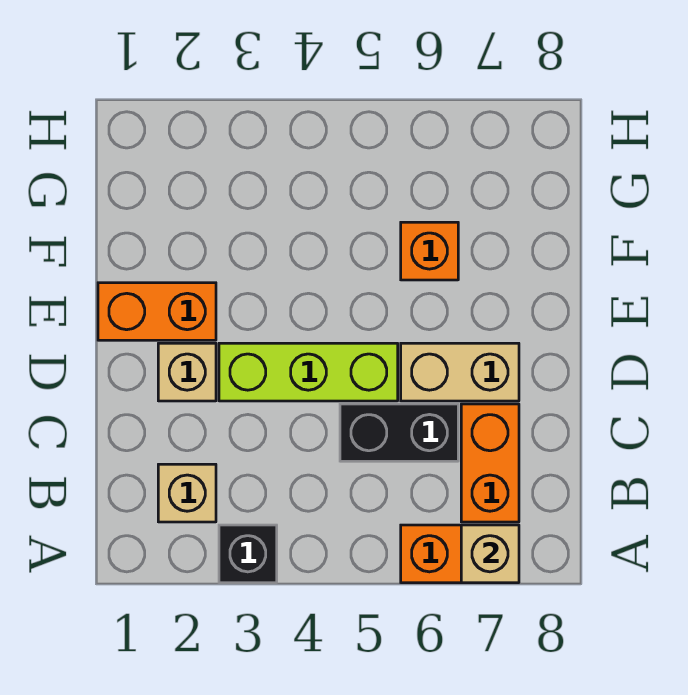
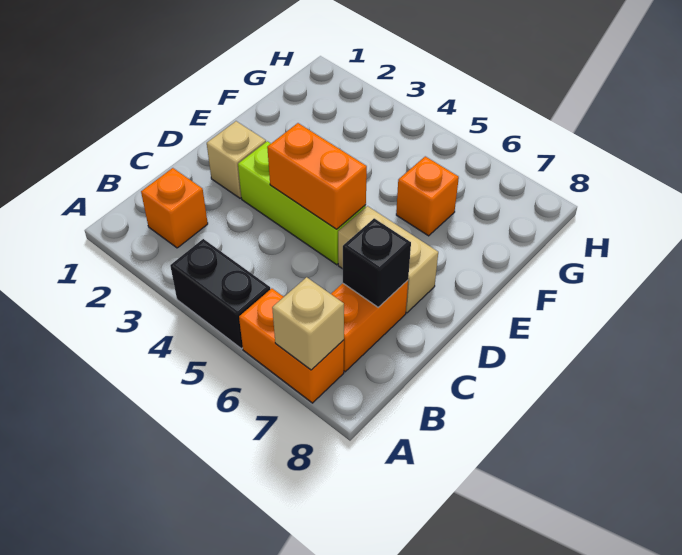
black brick A3 level 1 -> black brick C7 level 2
tan brick B2 level 1 -> orange brick B2 level 1
black brick C5:C6 level 1 -> black brick A4:A5 level 1
orange brick E1:E2 level 1 -> orange brick D4:D5 level 2

